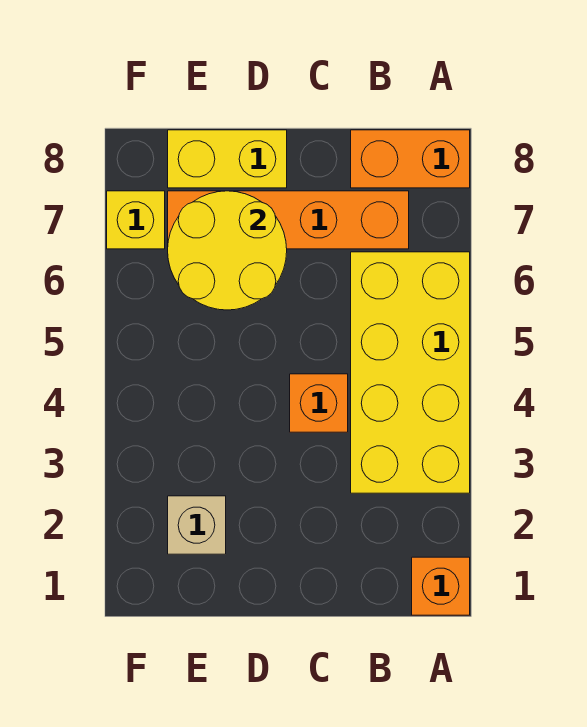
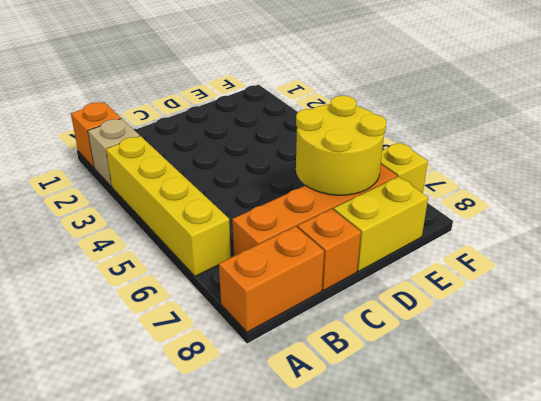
yellow brick A3:B6 level 1 -> yellow brick A3:A6 level 1
orange brick C4 level 1 -> orange brick C8 level 1
tan brick E2 level 1 -> tan brick A2 level 1

